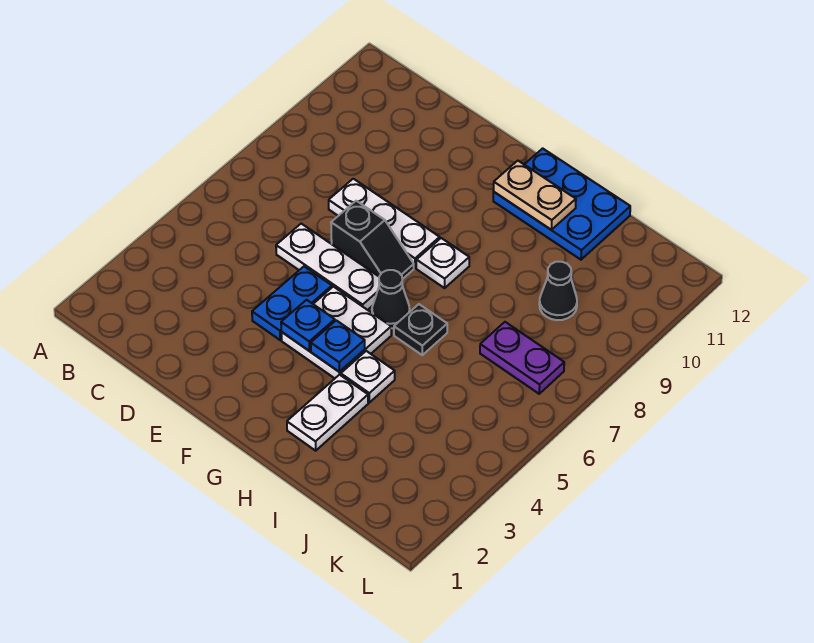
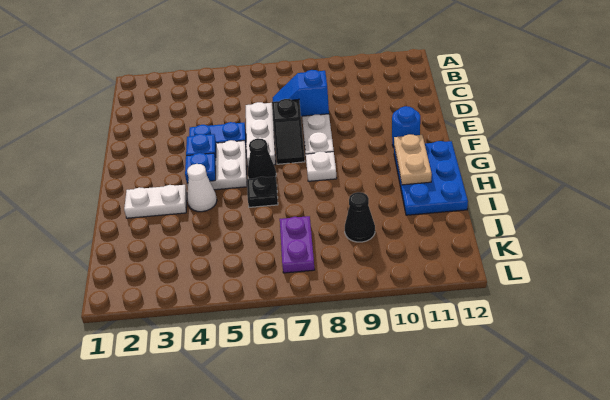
none -> blue slope D7:D8 level 2 top 8
none -> blue round brick F11 level 1
white plate H4 level 1 -> white cone H4 level 1

